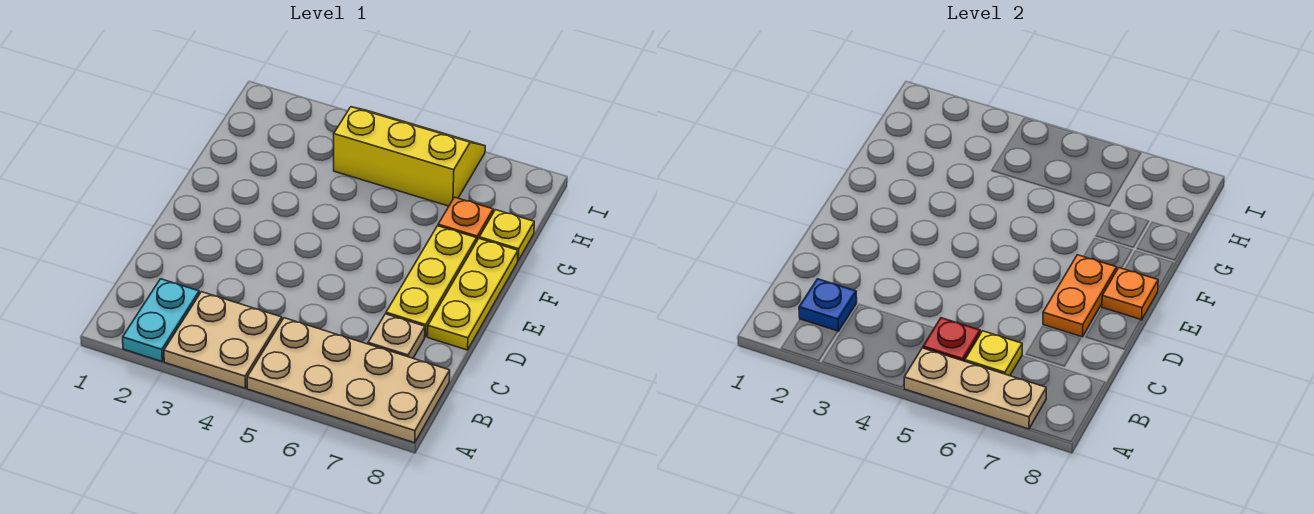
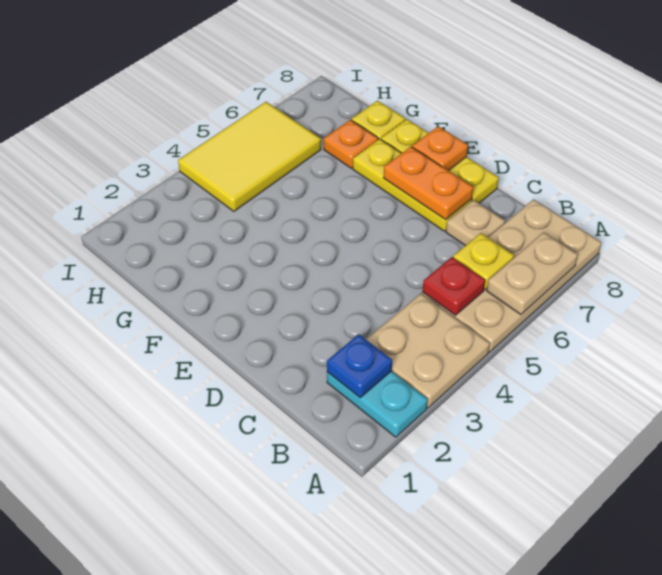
tan plate A5:A7 level 2 -> tan plate A6:A7 level 2
yellow slope H4:I6 level 1 top H -> yellow tile H4:I6 level 1

